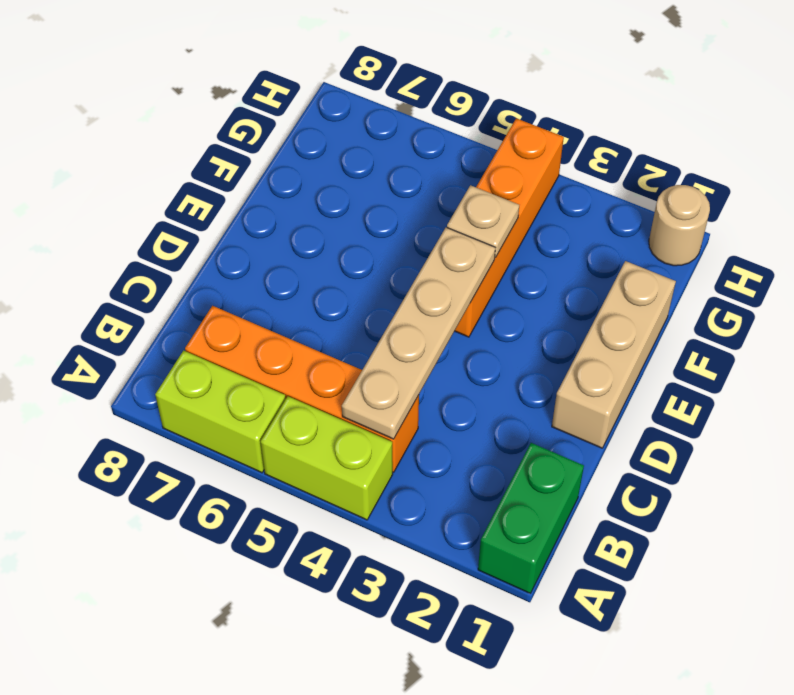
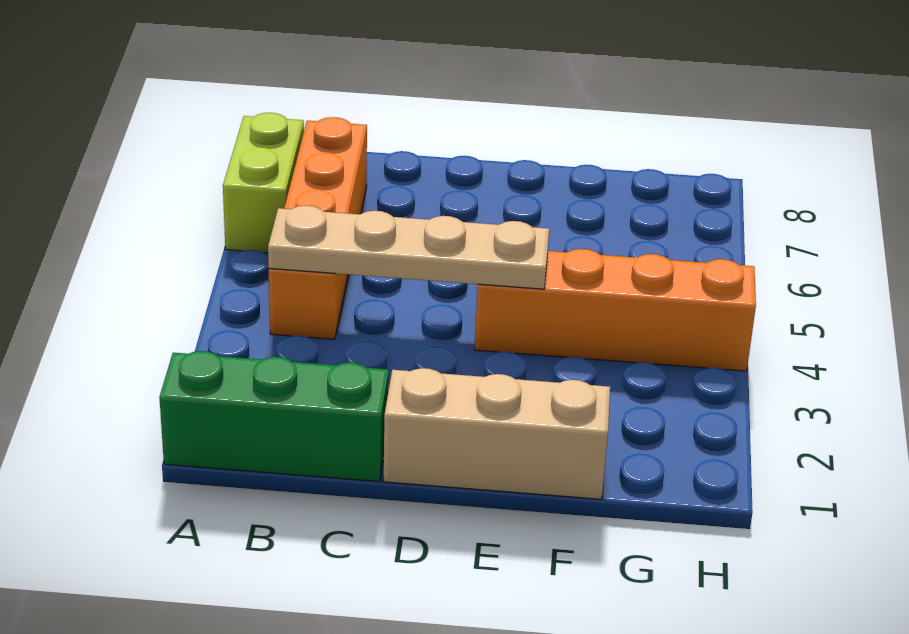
green brick A1:B1 level 1 -> green brick A1:C1 level 1
lime brick A4:A5 level 1 -> none
tan plate F4 level 2 -> none
tan round brick H1 level 1 -> none

